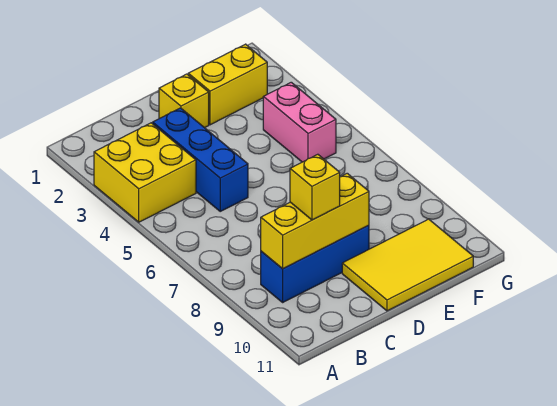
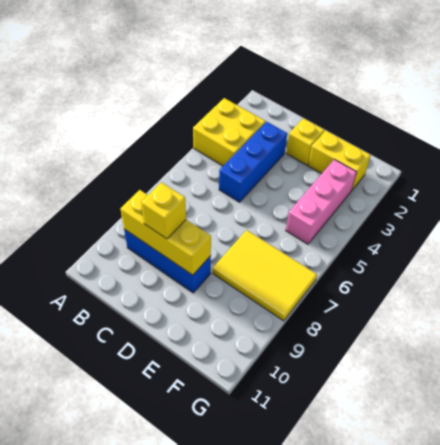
yellow tile D10:F11 level 1 -> yellow tile E7:G8 level 1
pink brick F4:F5 level 1 -> pink brick F3:F5 level 1

